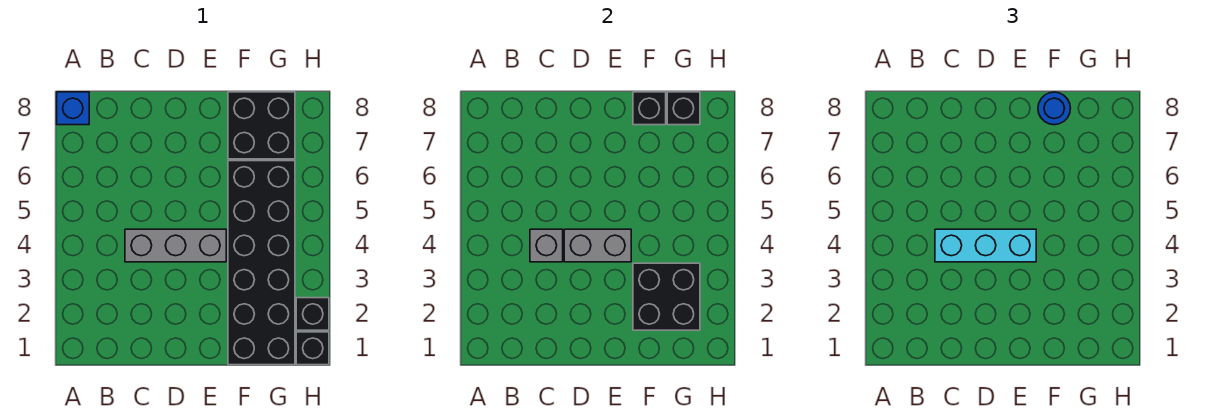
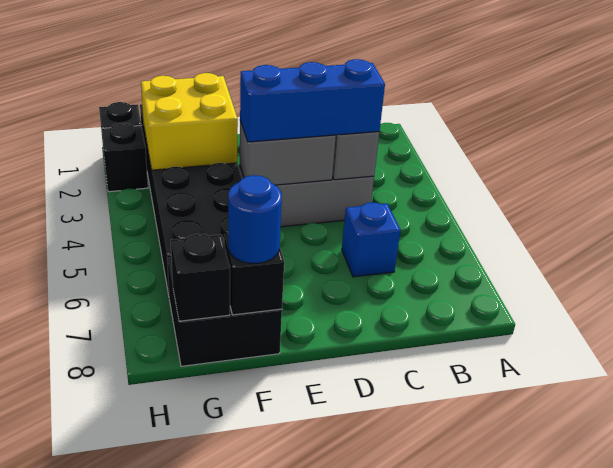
blue brick A8 level 1 -> blue brick C6 level 1
cyan brick C4:E4 level 3 -> blue brick C4:E4 level 3
black brick F2:G3 level 2 -> yellow brick F2:G3 level 2

